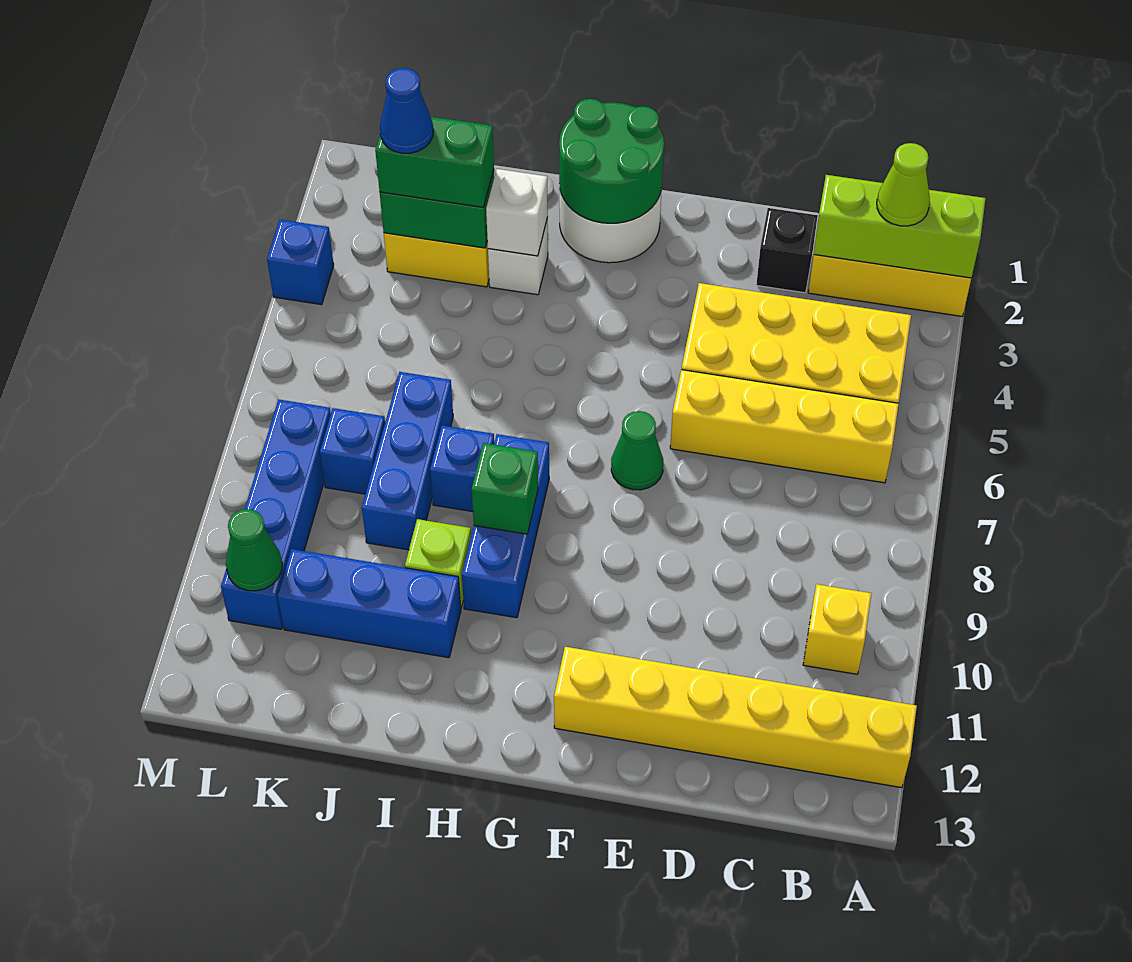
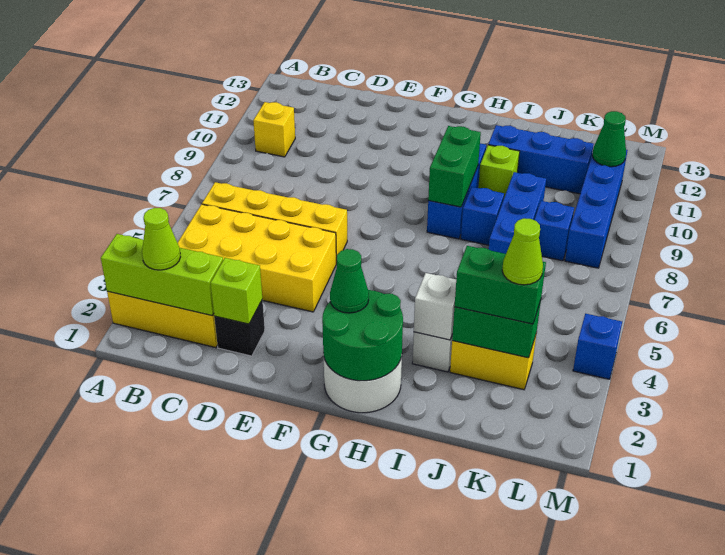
yellow brick A12:F12 level 1 -> none
none -> lime brick D2 level 2
green cone F7 level 1 -> green cone G2 level 3
green brick H9 level 2 -> green brick H8:H9 level 2
blue cone K3 level 4 -> lime cone K3 level 4

